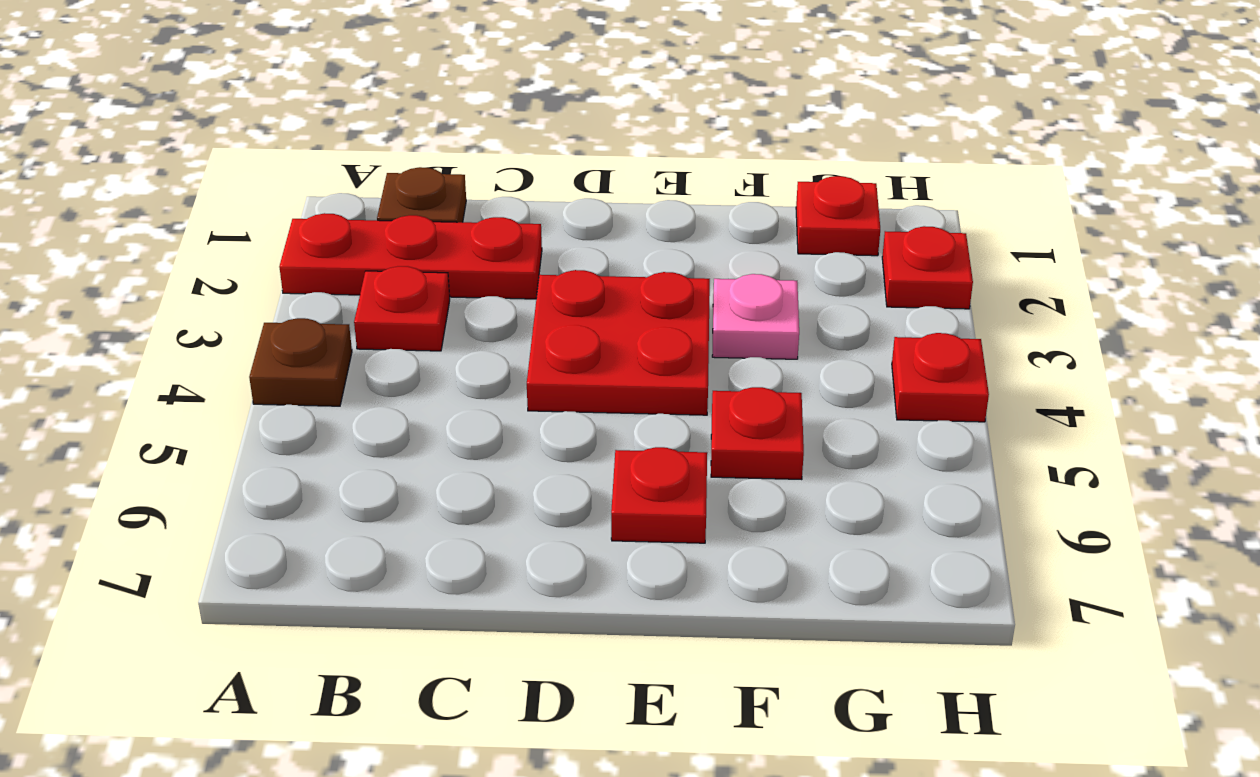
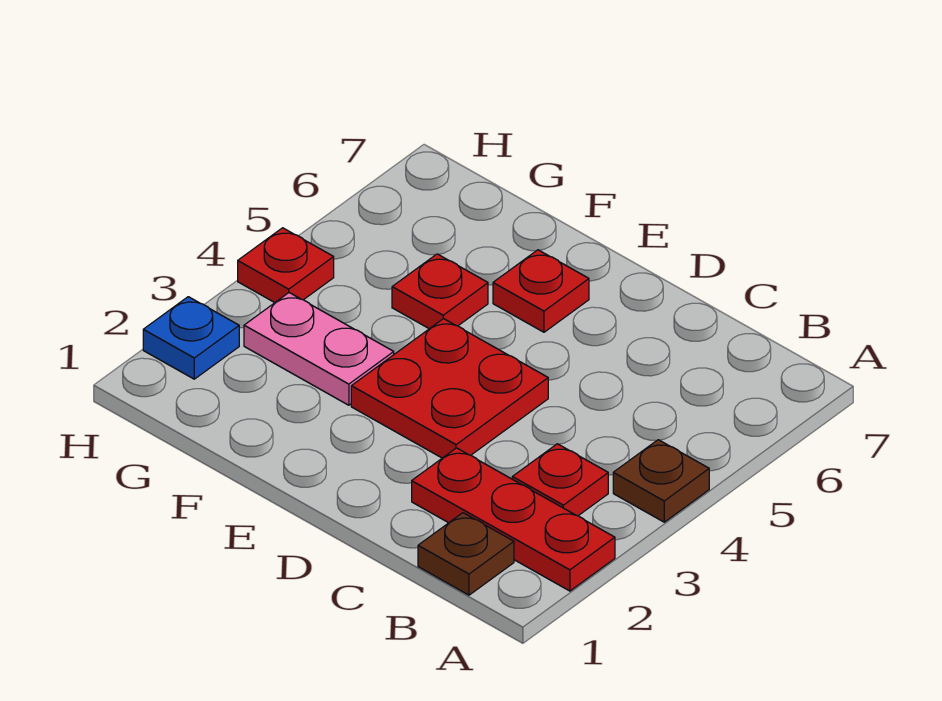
pink plate F3 level 1 -> pink plate F3:G3 level 1
red plate G1 level 1 -> none
red plate H2 level 1 -> blue plate H2 level 1

